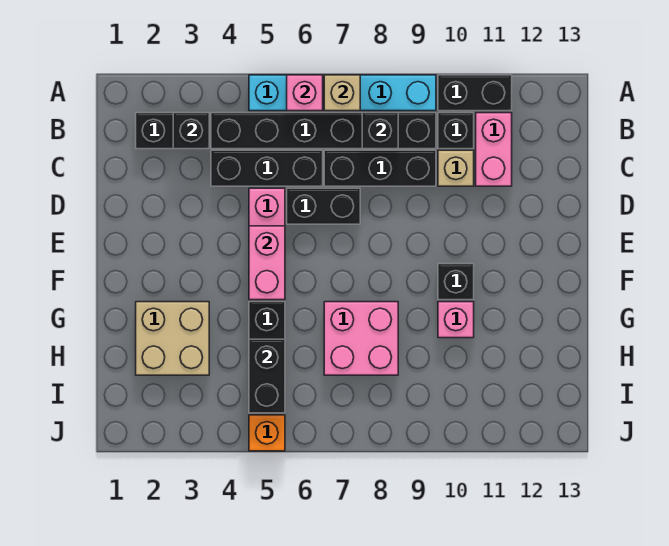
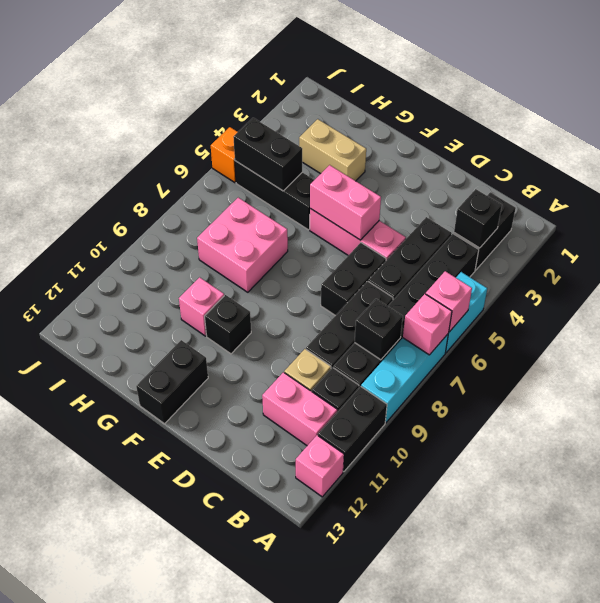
tan brick A7 level 2 -> pink brick A7 level 2
none -> pink brick A12 level 1
none -> black brick F12:F13 level 1
tan brick G2:H3 level 1 -> tan brick G3:H3 level 1

